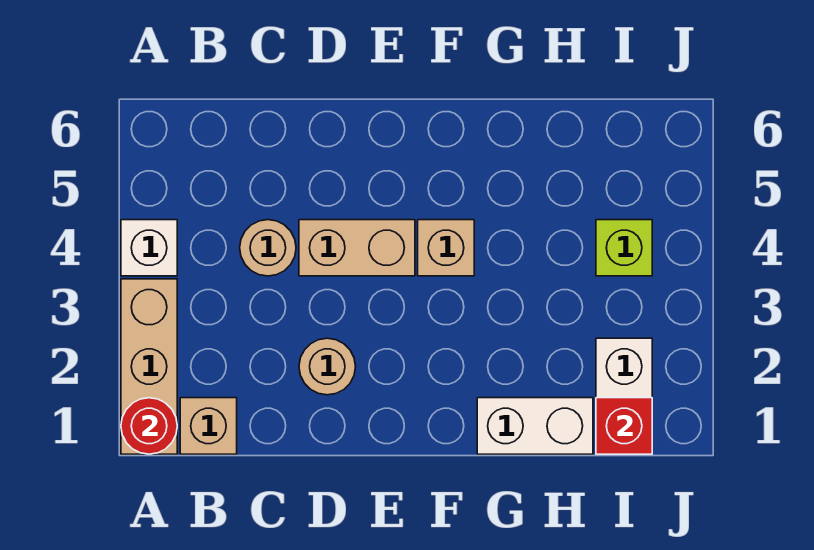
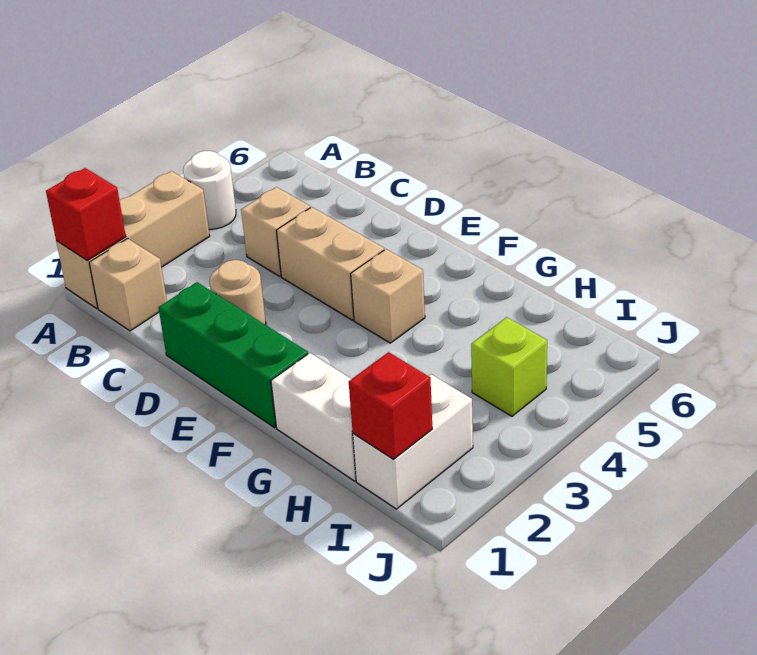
red round brick A1 level 2 -> red brick A1 level 2
white brick A4 level 1 -> white round brick A4 level 1
tan round brick C4 level 1 -> tan brick C4 level 1
none -> green brick D1:F1 level 1

